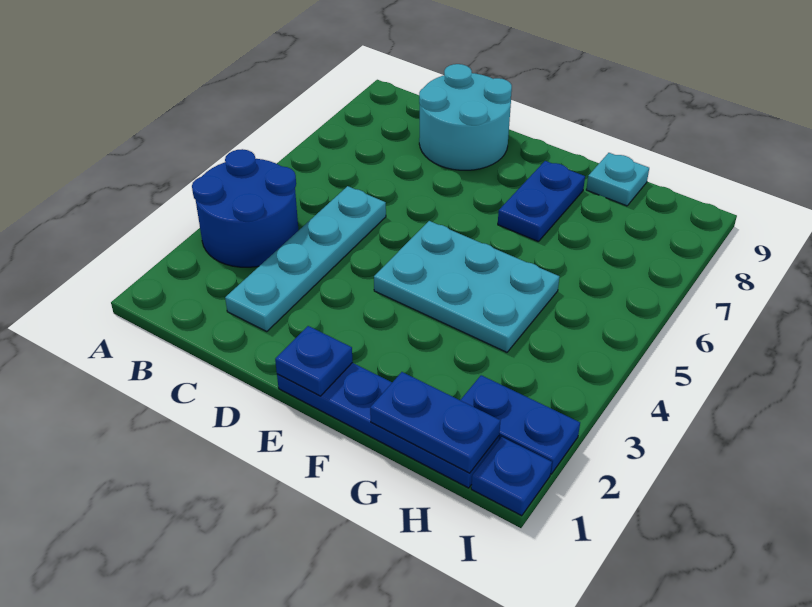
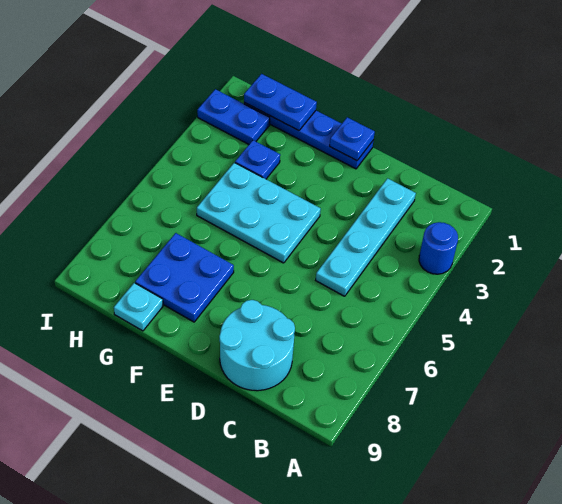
blue round brick A3:B4 level 1 -> blue round brick A3 level 1
blue plate F7:F8 level 1 -> blue plate F7:G8 level 1
blue plate I1 level 1 -> blue plate G3 level 1

